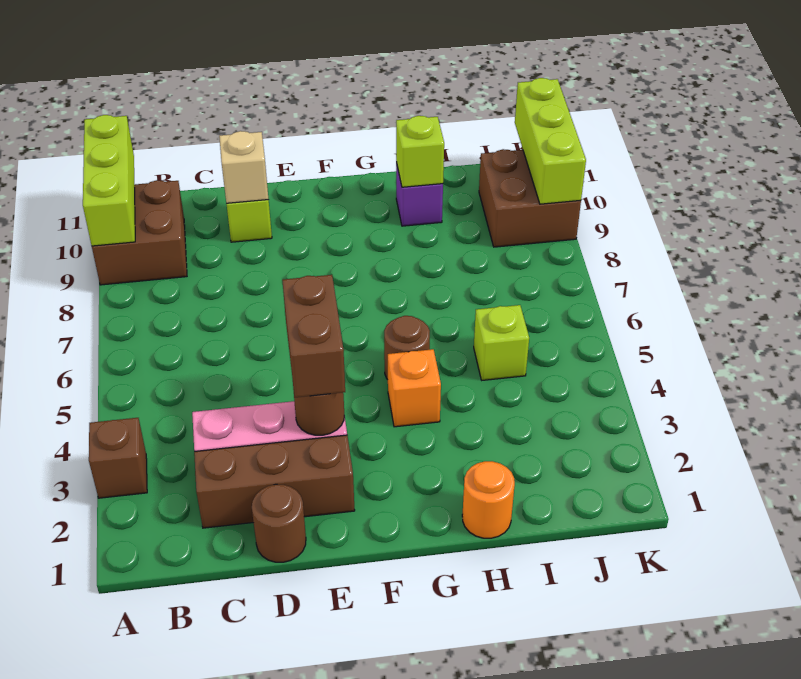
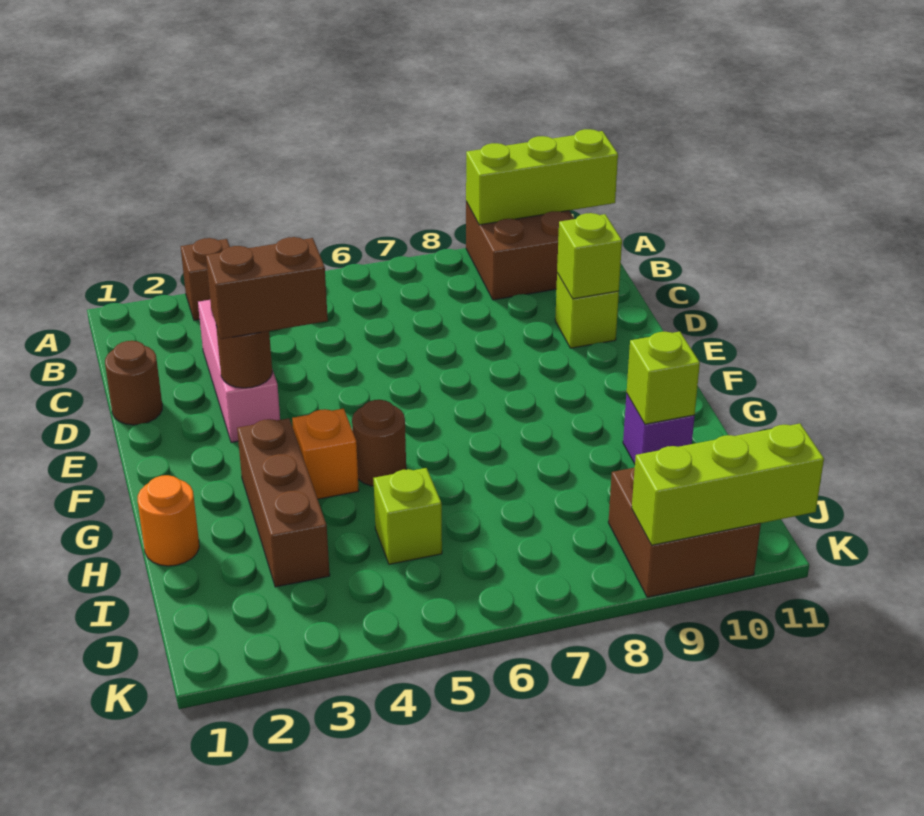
brown brick C2:E2 level 1 -> brown brick G3:I3 level 1
tan brick D10 level 2 -> lime brick D10 level 2

